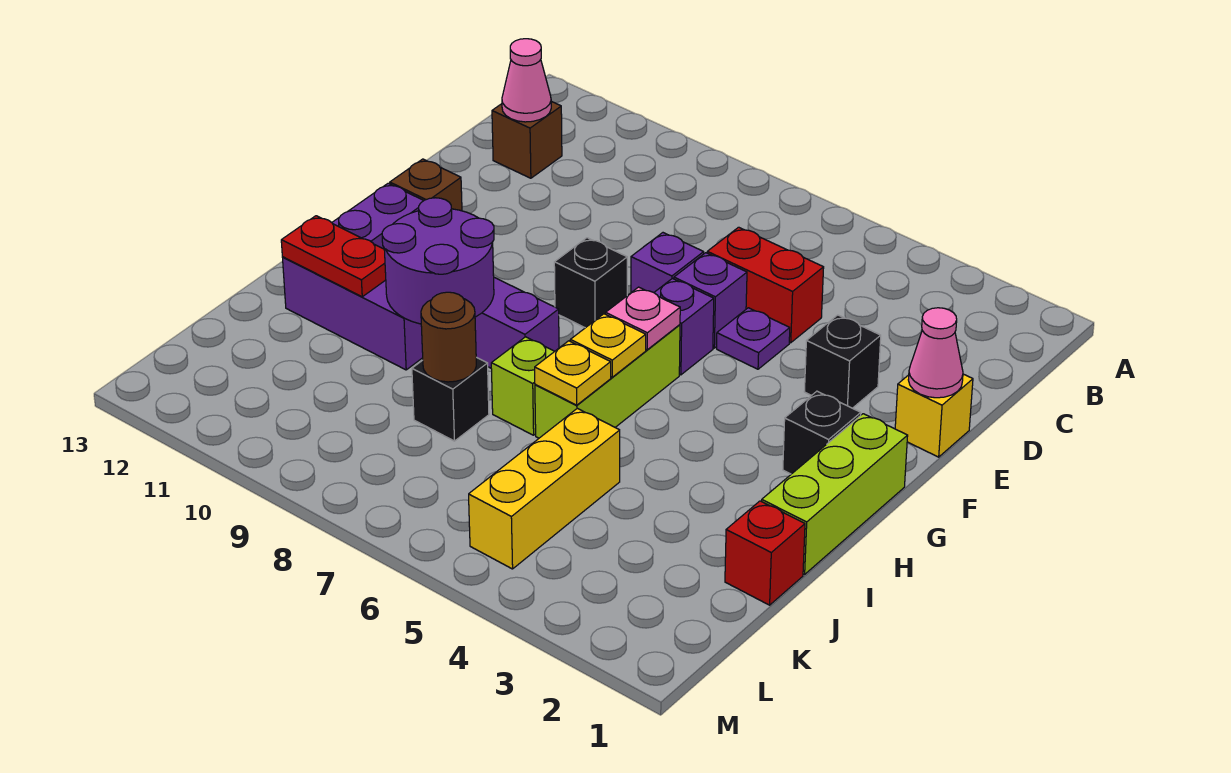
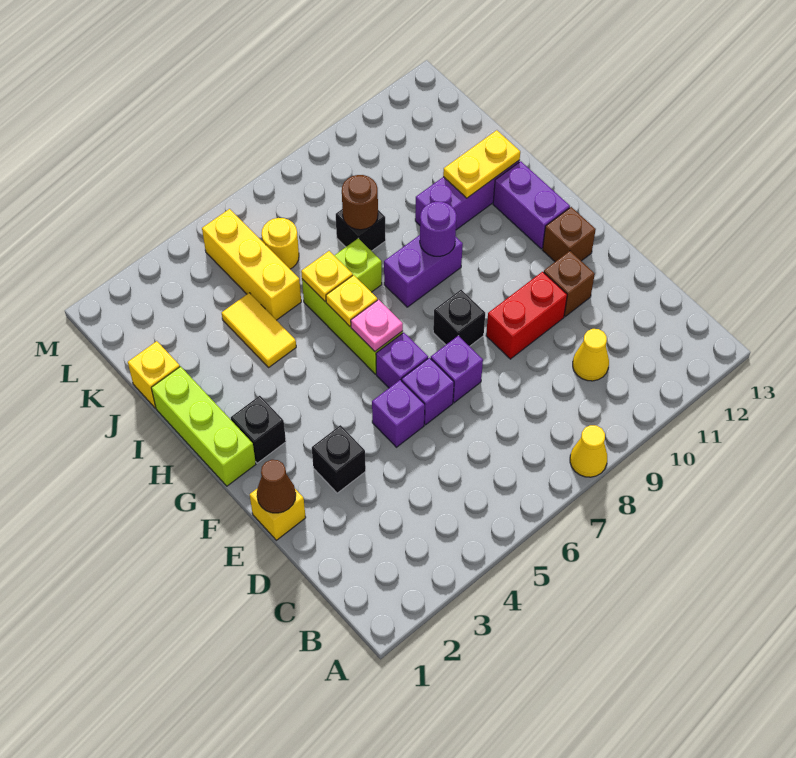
none -> yellow cone A8 level 1
none -> yellow cone C10 level 1
brown brick C12 level 1 -> brown brick E11 level 1
pink cone C12 level 2 -> none
red brick D5:D6 level 1 -> red brick E9:E10 level 1
pink cone E1 level 2 -> brown cone E1 level 2
purple plate E5 level 1 -> purple brick E5 level 1
purple round brick H9:I10 level 2 -> purple round brick H9 level 2
none -> yellow tile I4:J4 level 1
red plate I11:I12 level 2 -> yellow plate I11:I12 level 2
red brick J1 level 1 -> yellow brick J1 level 1
none -> yellow round brick K6 level 1

